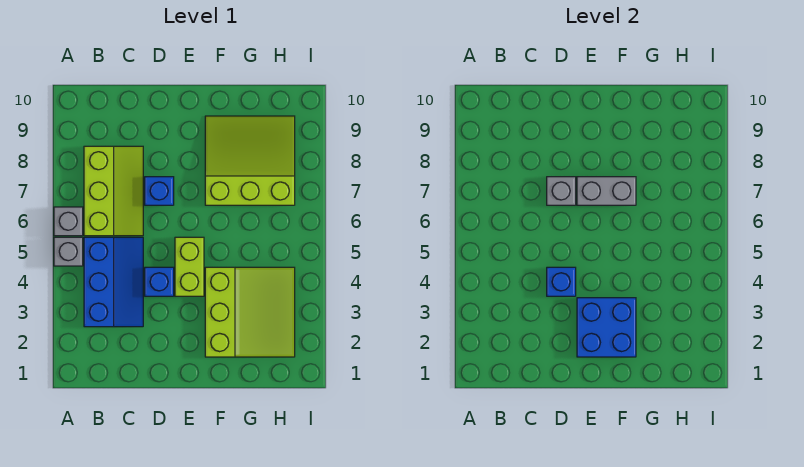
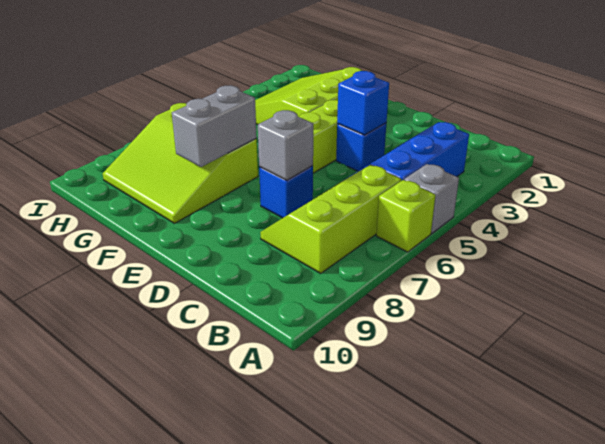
grey brick A6 level 1 -> lime brick A6 level 1
blue brick E2:F3 level 2 -> none
grey brick E7:F7 level 2 -> grey brick F7:F8 level 2

